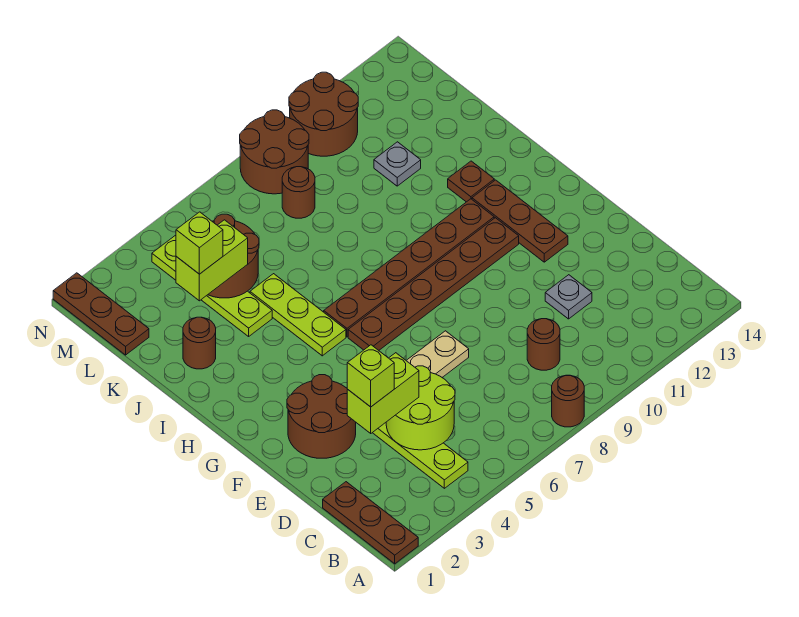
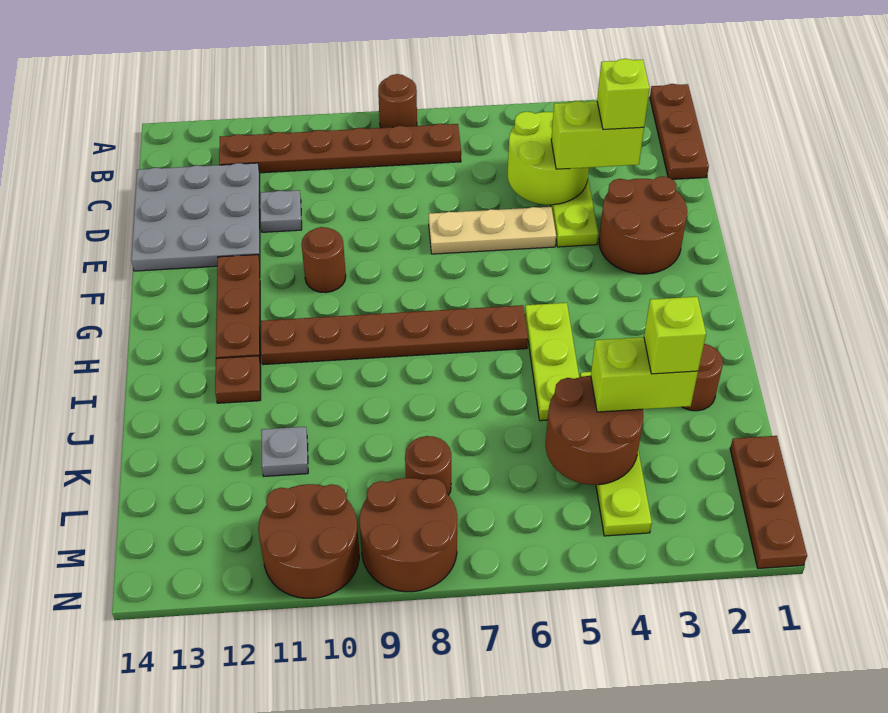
brown round brick C9 level 1 -> brown round brick F10 level 1
none -> grey plate C12:E14 level 1
brown plate G6:G11 level 1 -> brown plate B7:B12 level 1

